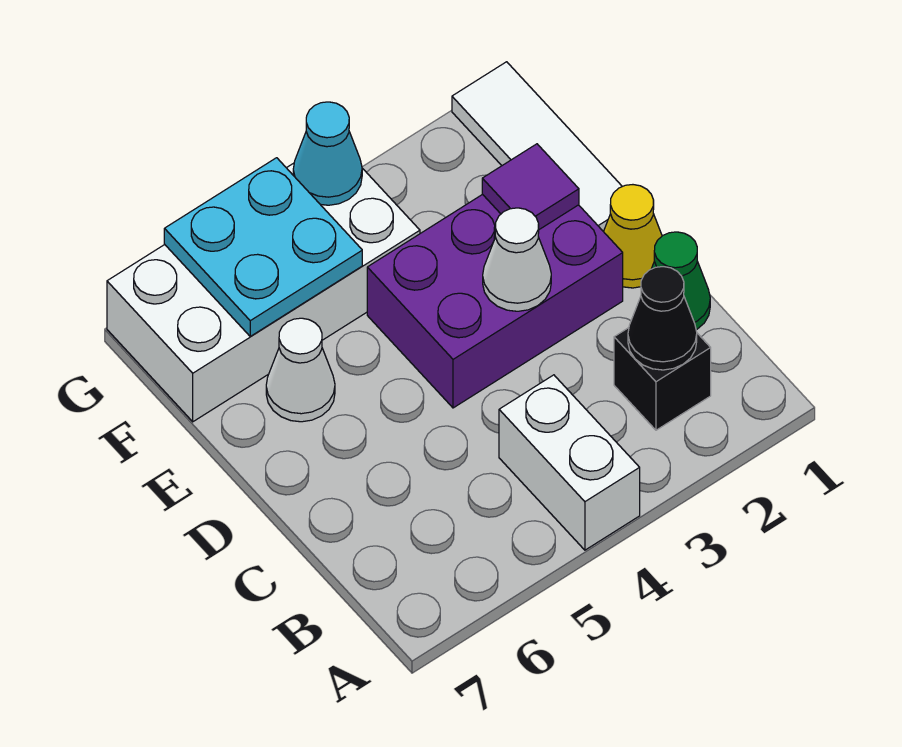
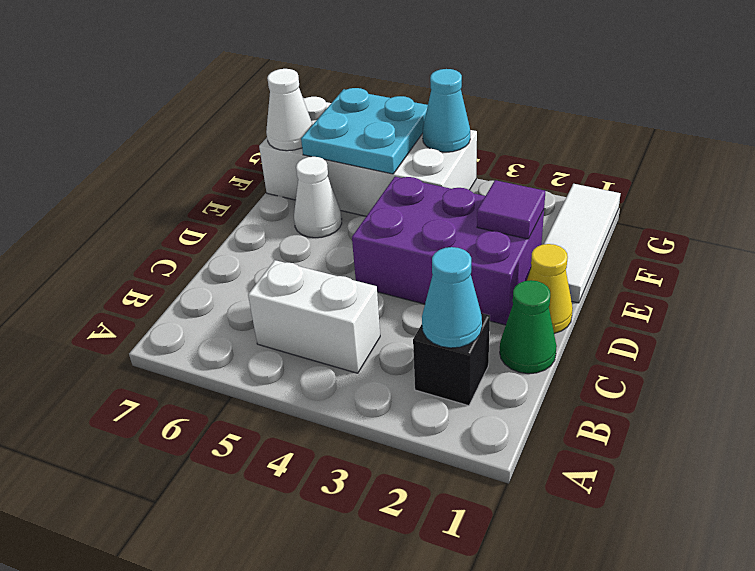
white brick A4:B4 level 1 -> white brick B4:B5 level 1
black cone B2 level 2 -> cyan cone B2 level 2
white cone D3 level 2 -> white cone F7 level 2

